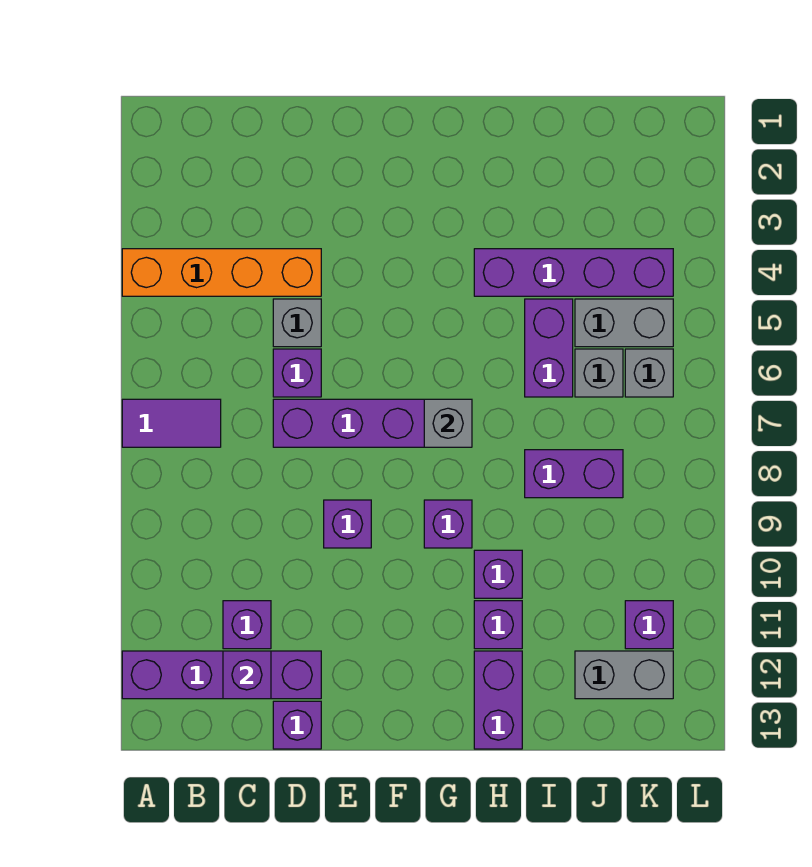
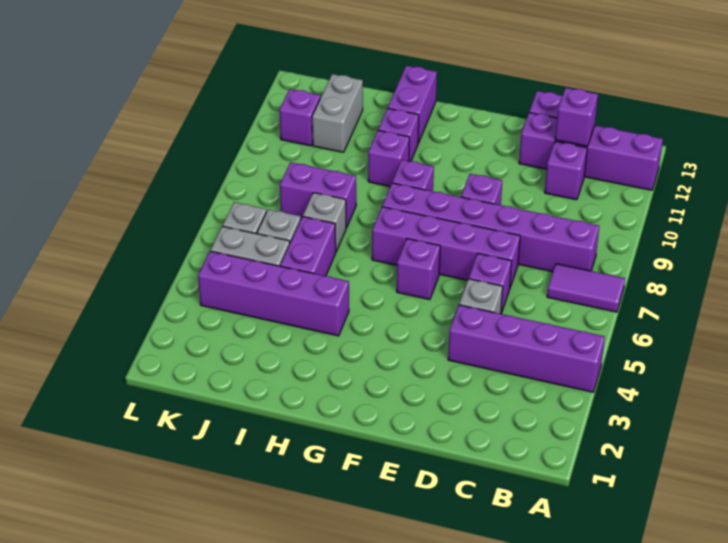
orange brick A4:D4 level 1 -> purple brick A4:D4 level 1
none -> purple brick B8:G8 level 1
none -> purple brick F6 level 1
grey brick G7 level 2 -> grey brick I7 level 1
grey brick J12:K12 level 1 -> grey brick J11:J12 level 1

